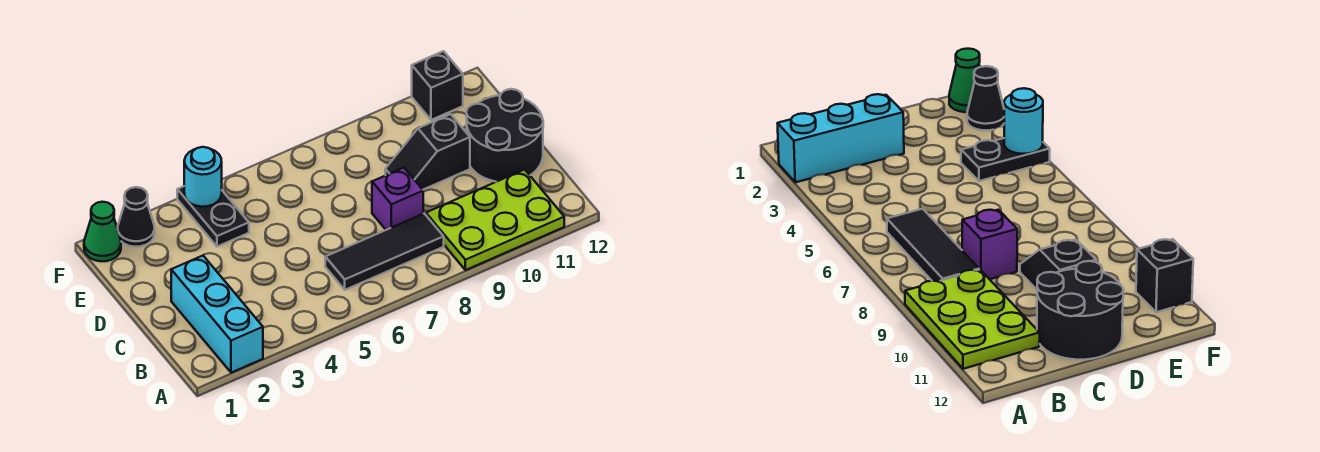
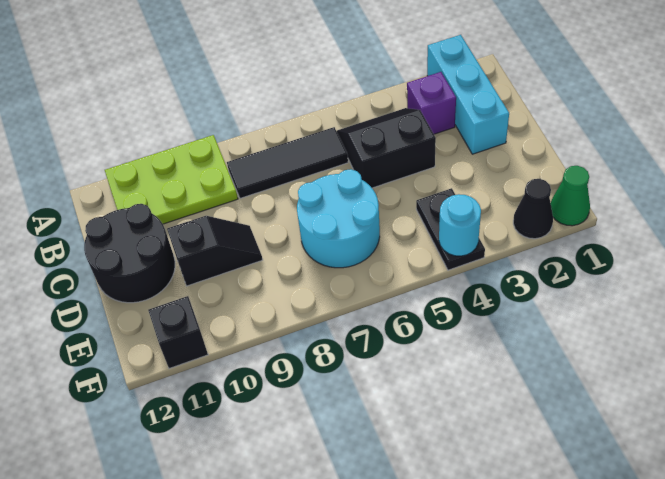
none -> black slope B4:C5 level 1 top C
purple brick C8 level 1 -> purple brick B3 level 1
none -> cyan round brick D6:E7 level 1

